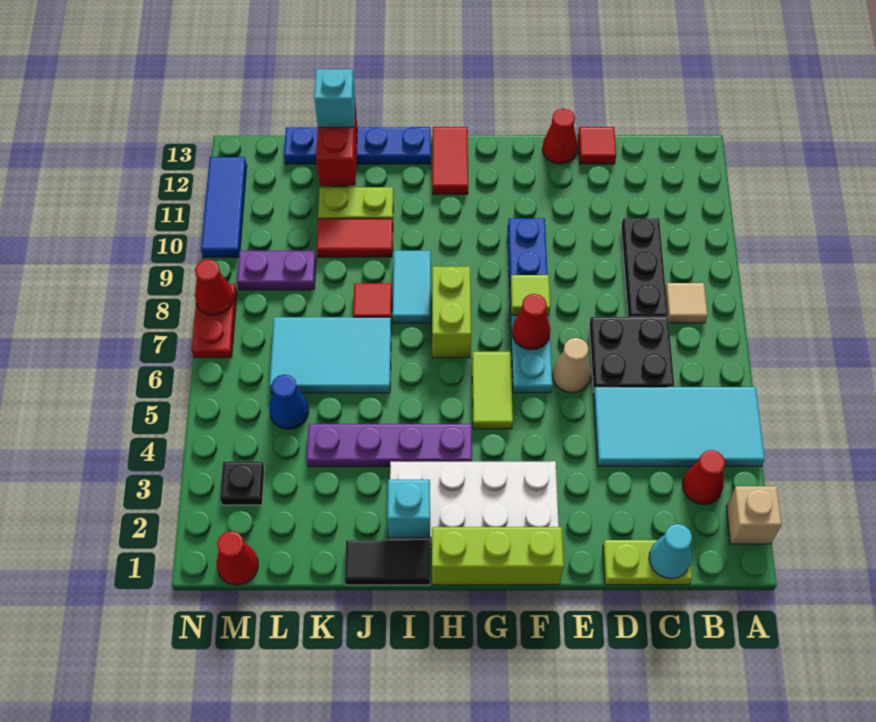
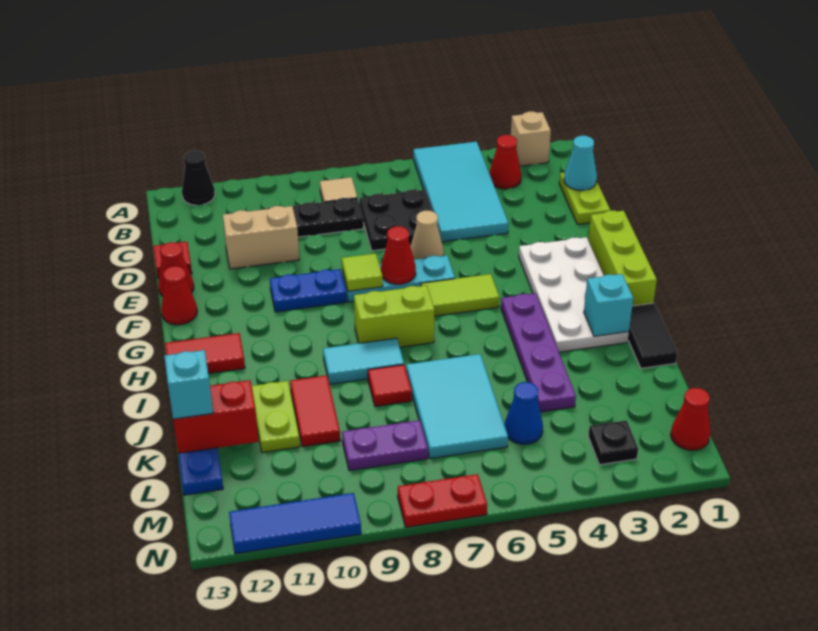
none -> black cone A12 level 1
none -> tan brick D10:D11 level 1
purple plate L9:M9 level 1 -> purple plate L8:L9 level 1
red cone N8 level 2 -> red cone F13 level 1

